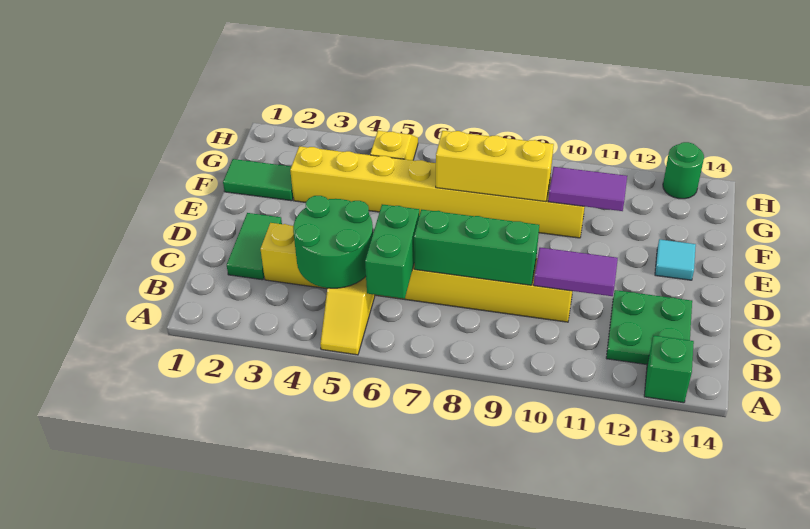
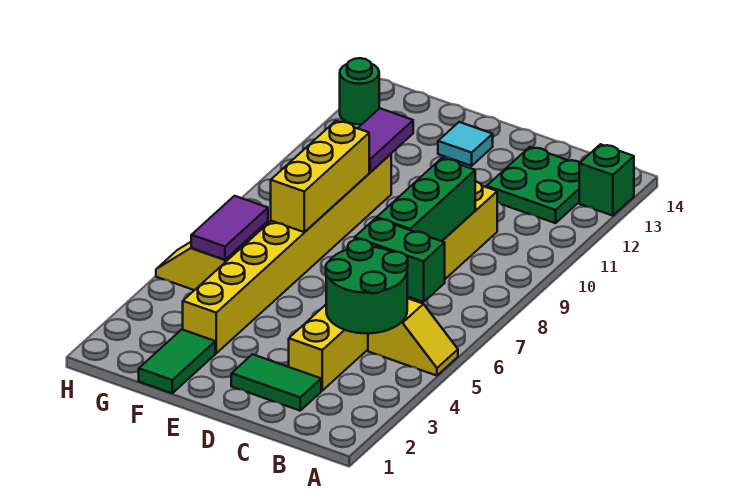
purple tile C10:C11 level 2 -> purple tile G5:G6 level 2

